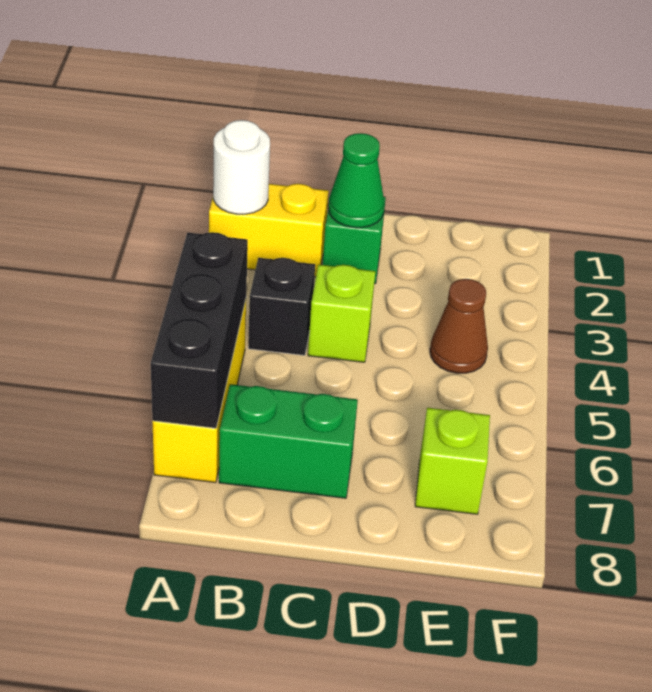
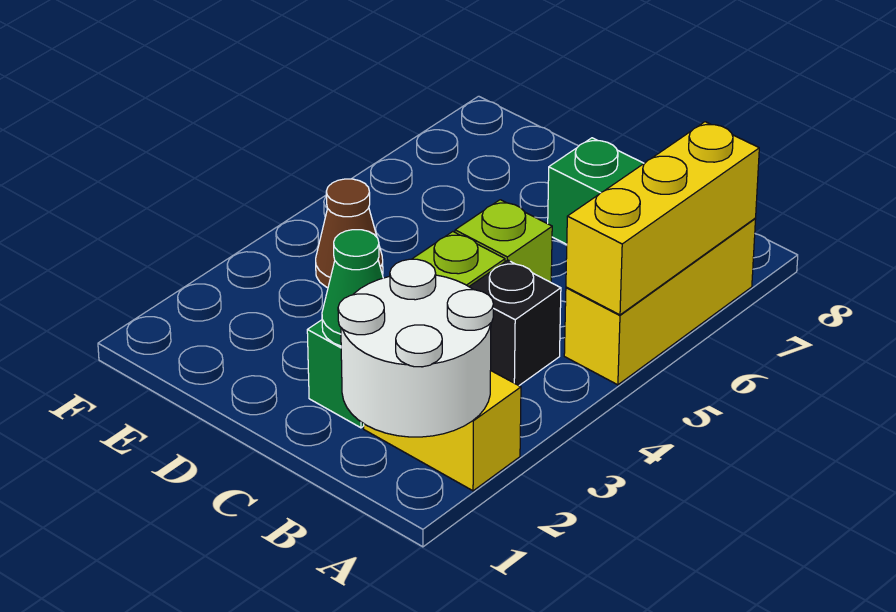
white round brick A2 level 2 -> white round brick A1:B2 level 2
black brick A5:A7 level 2 -> yellow brick A5:A7 level 2
lime brick E7 level 1 -> lime brick C5 level 1

